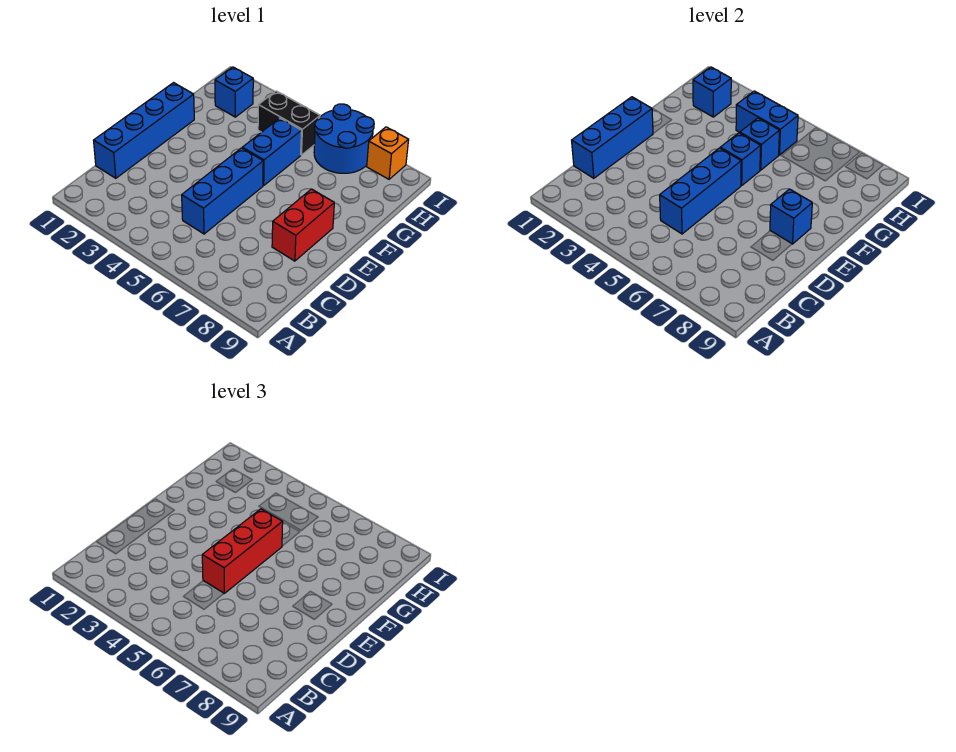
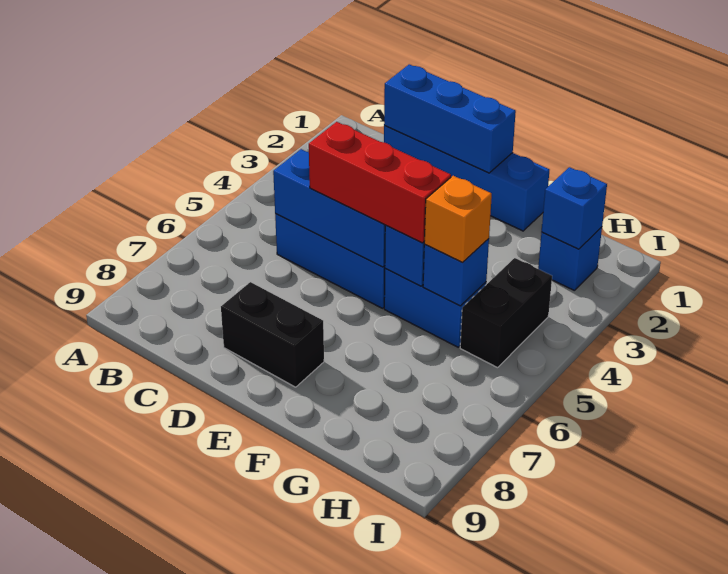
red brick D8:E8 level 1 -> black brick D8:E8 level 1
blue brick E8 level 2 -> none
blue brick H4:H5 level 2 -> none
blue round brick H6:I7 level 1 -> none
orange brick I8 level 1 -> orange brick G5 level 3

